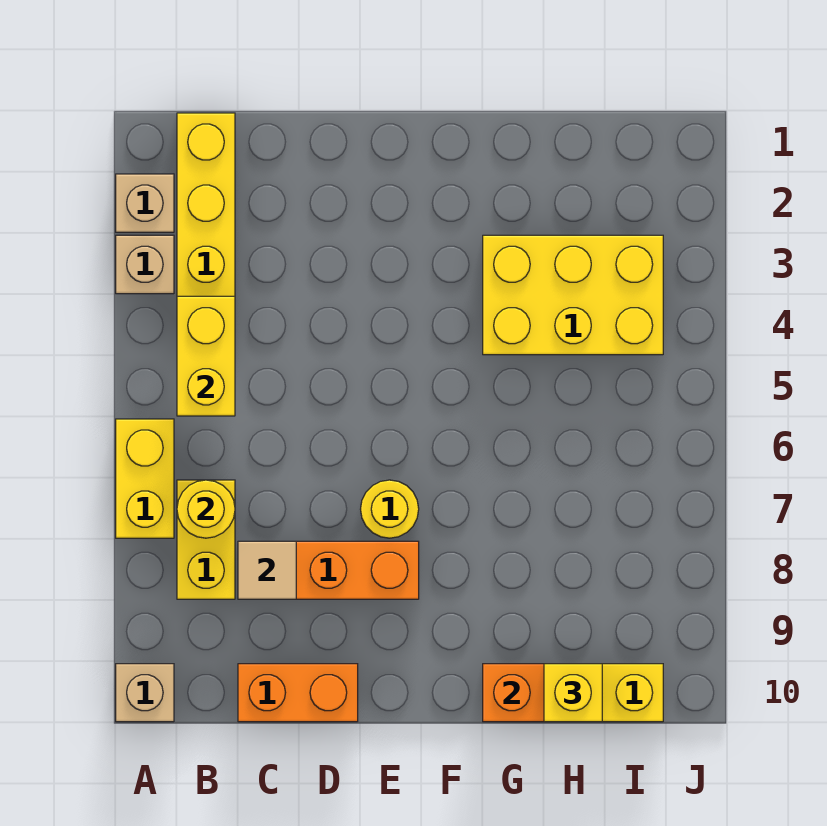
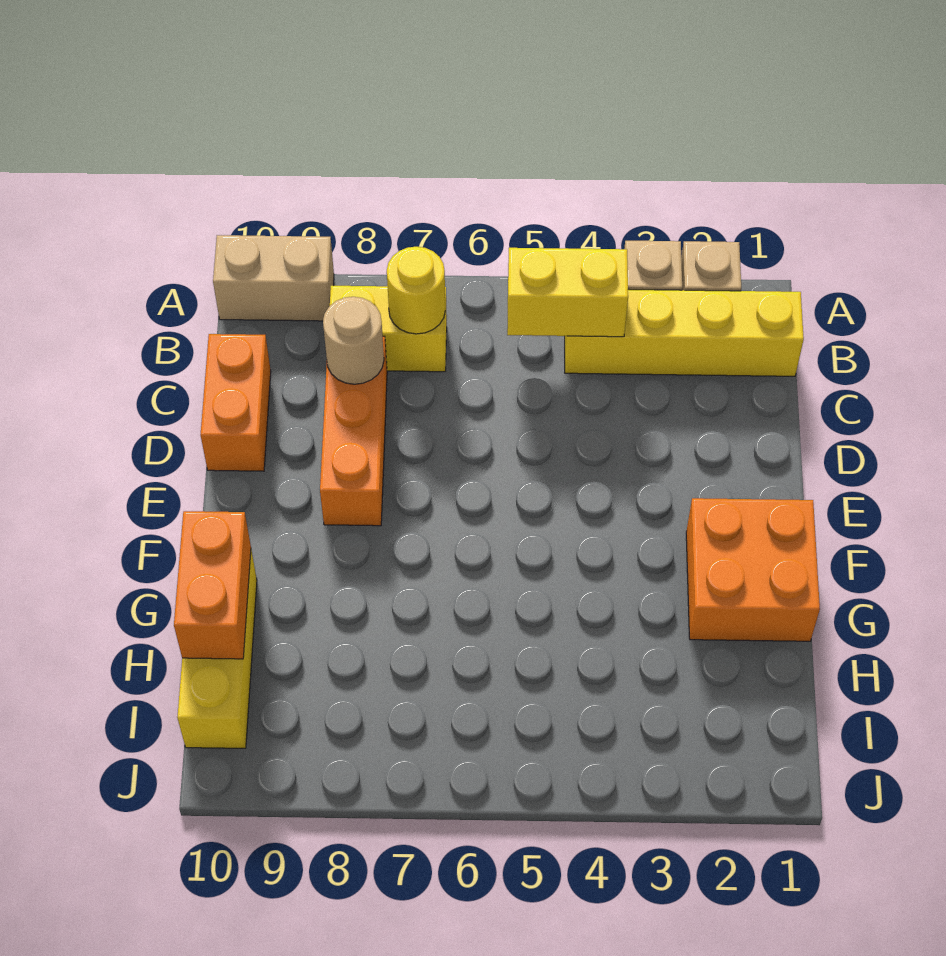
yellow brick A6:A7 level 1 -> none
tan brick A10 level 1 -> tan brick A9:A10 level 1
tan tile C8 level 2 -> tan round brick C8 level 2
yellow round brick E7 level 1 -> none
none -> orange brick F1:G2 level 1
yellow brick G3:I4 level 1 -> none
yellow brick H10 level 3 -> none

